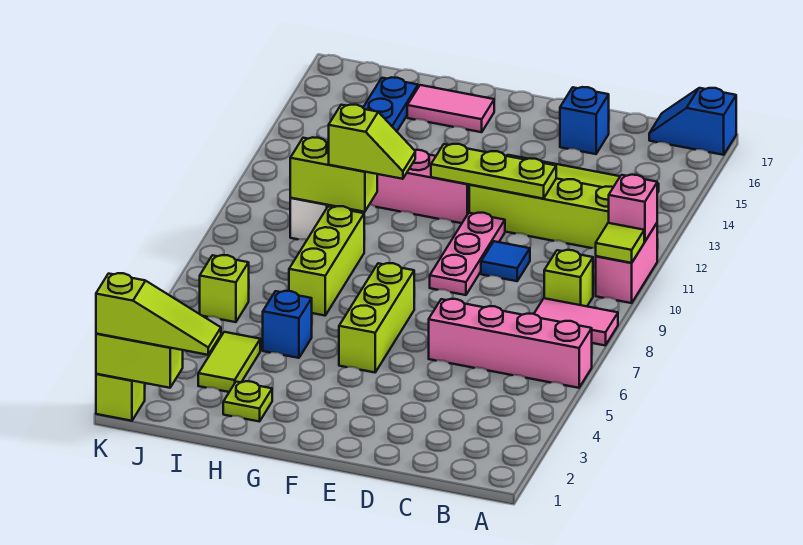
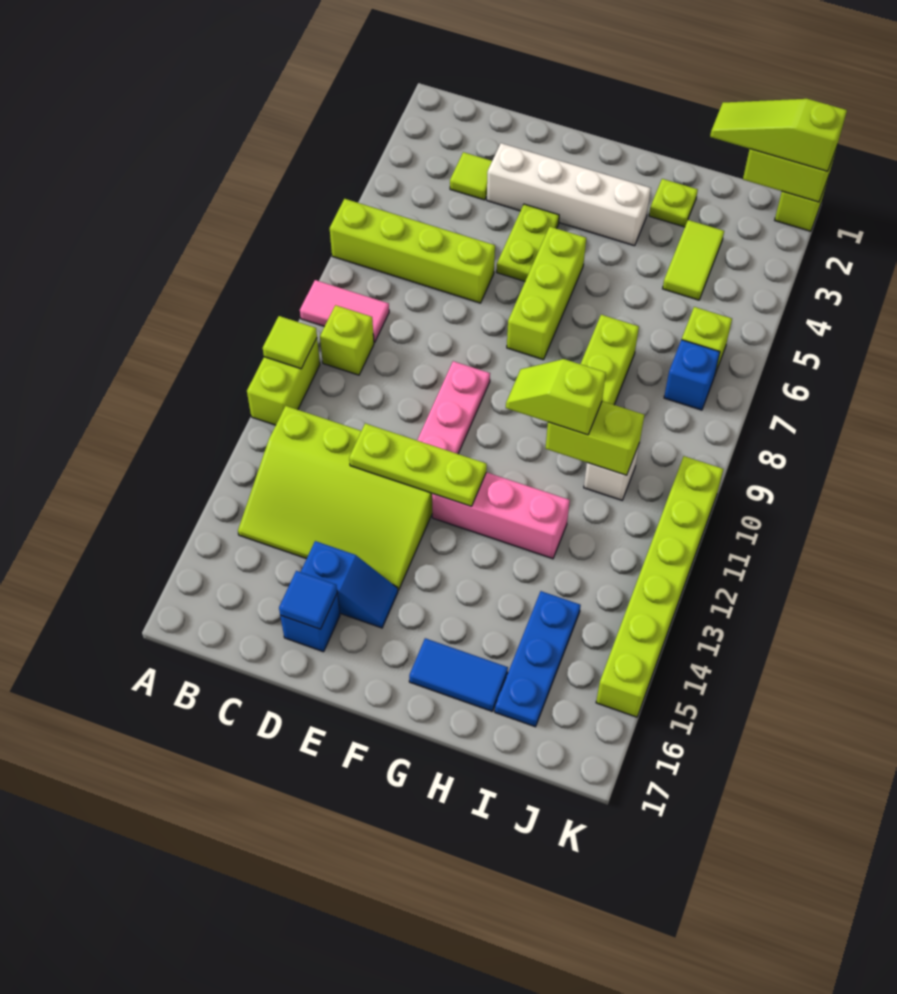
pink brick A6:D6 level 1 -> lime brick A6:D6 level 1
pink brick A10:A11 level 1 -> lime brick A10:A11 level 1
pink brick A11 level 2 -> none
blue slope A17:B17 level 1 top A -> blue slope D15:E15 level 1 top D
none -> lime tile C3 level 1
none -> white brick D3:G3 level 1
blue tile D10 level 1 -> blue tile D16 level 2
none -> lime plate E4:E5 level 1
pink tile G16:H16 level 1 -> blue tile G16:H16 level 1
blue brick H5 level 1 -> blue brick J7 level 1
none -> lime brick K10:K15 level 1

